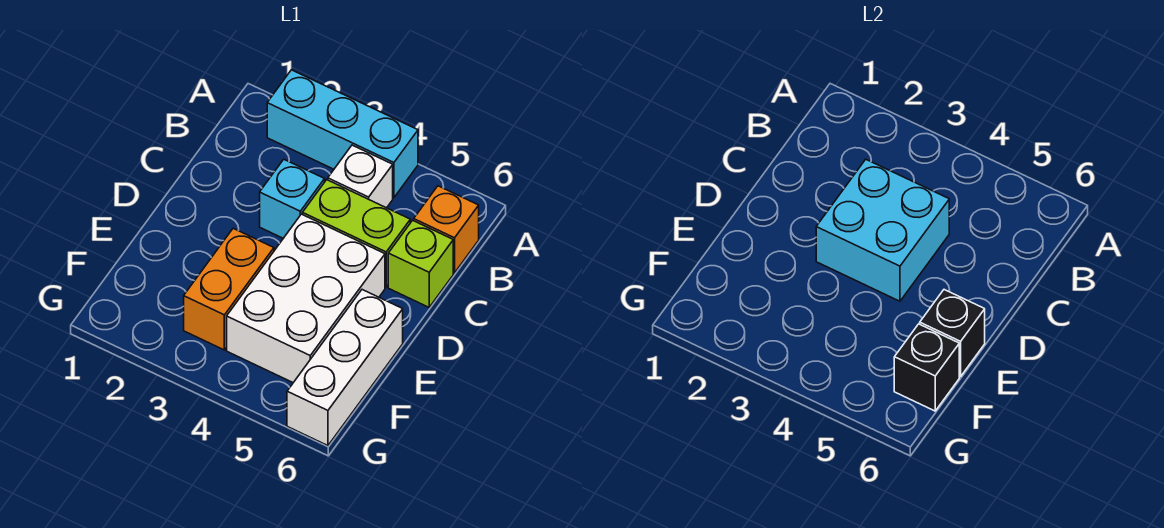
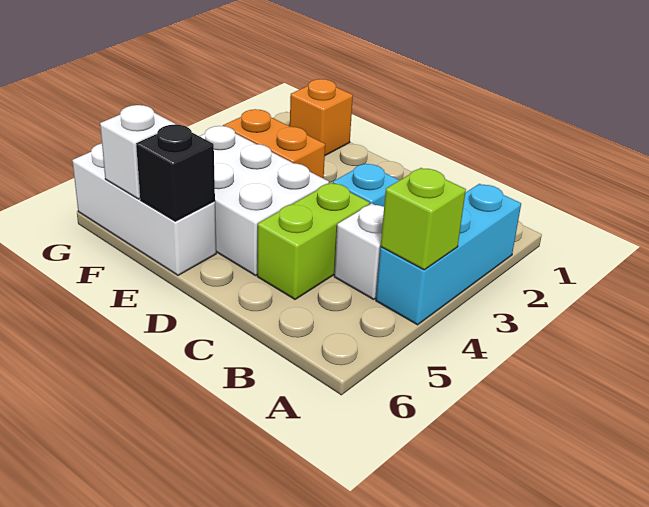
orange brick B6 level 1 -> orange brick F1 level 1
cyan brick C3:D4 level 2 -> none
lime brick C6 level 1 -> lime brick A4 level 2
black brick F6 level 2 -> white brick F6 level 2

